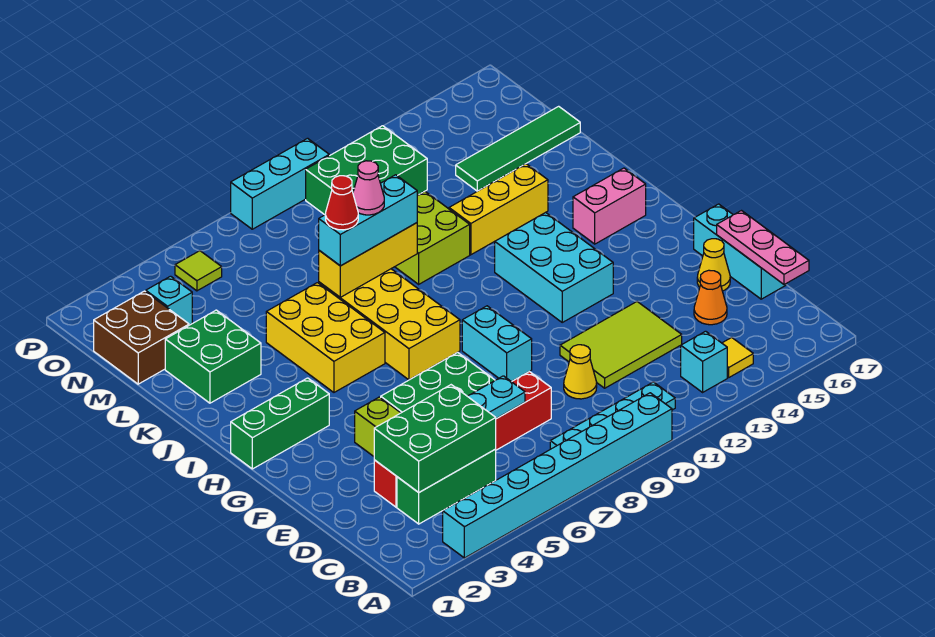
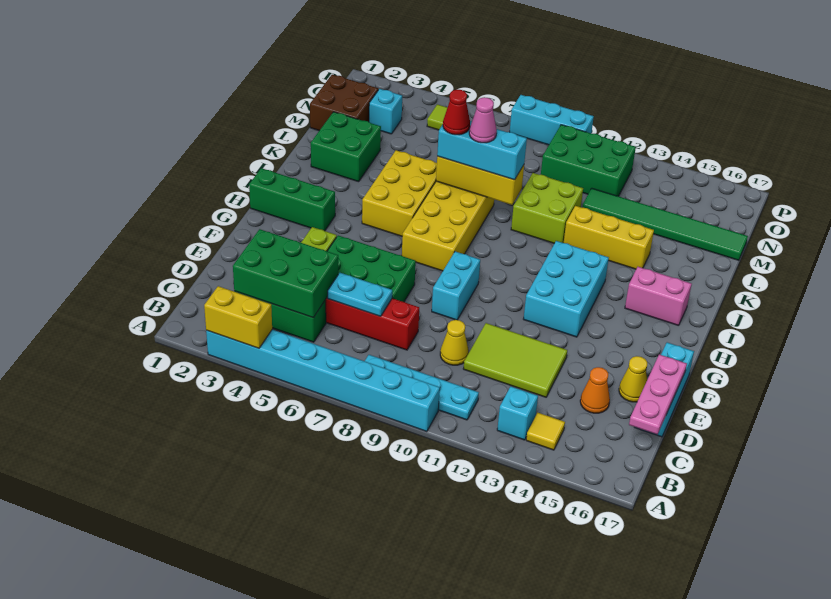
none -> yellow brick A3:A4 level 2
green tile M14:M17 level 1 -> green tile M12:M17 level 1

